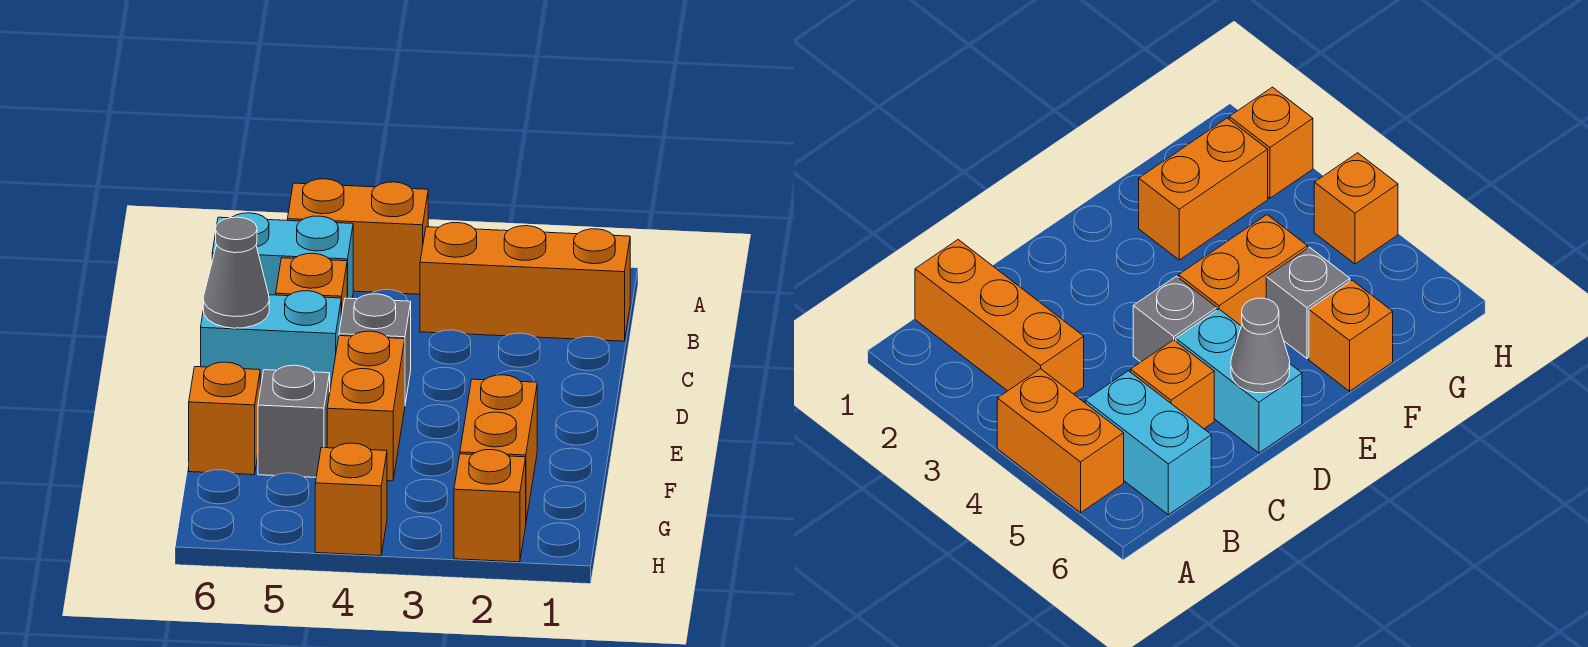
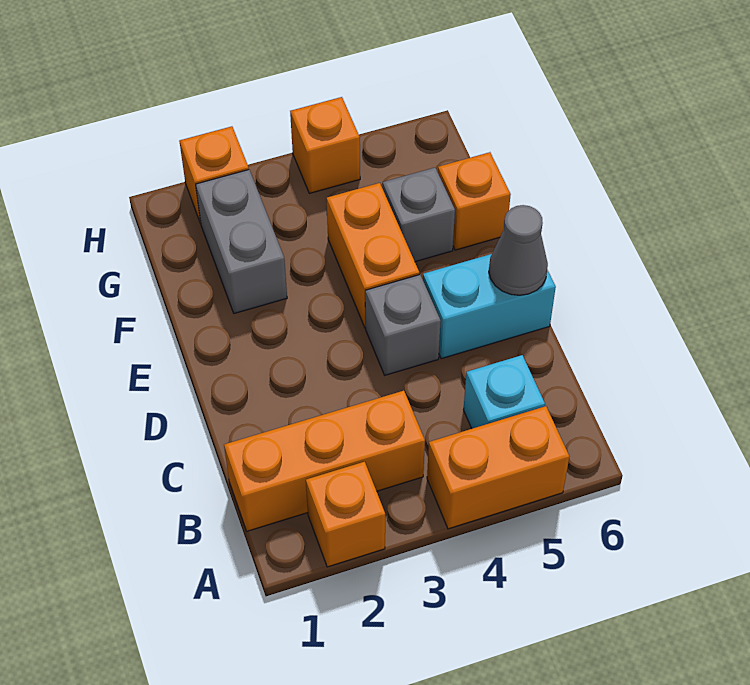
cyan brick B5:B6 level 1 -> cyan brick B5 level 1
orange brick C5 level 1 -> orange brick A2 level 1
orange brick F2:G2 level 1 -> grey brick F2:G2 level 1

